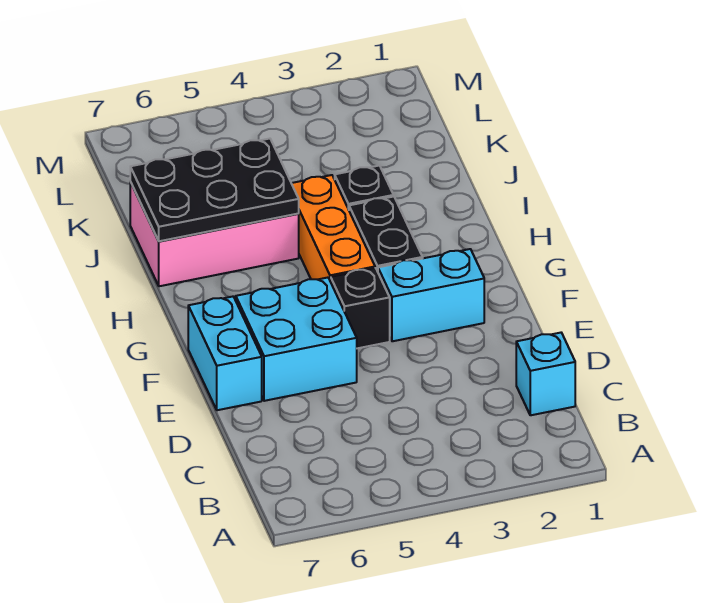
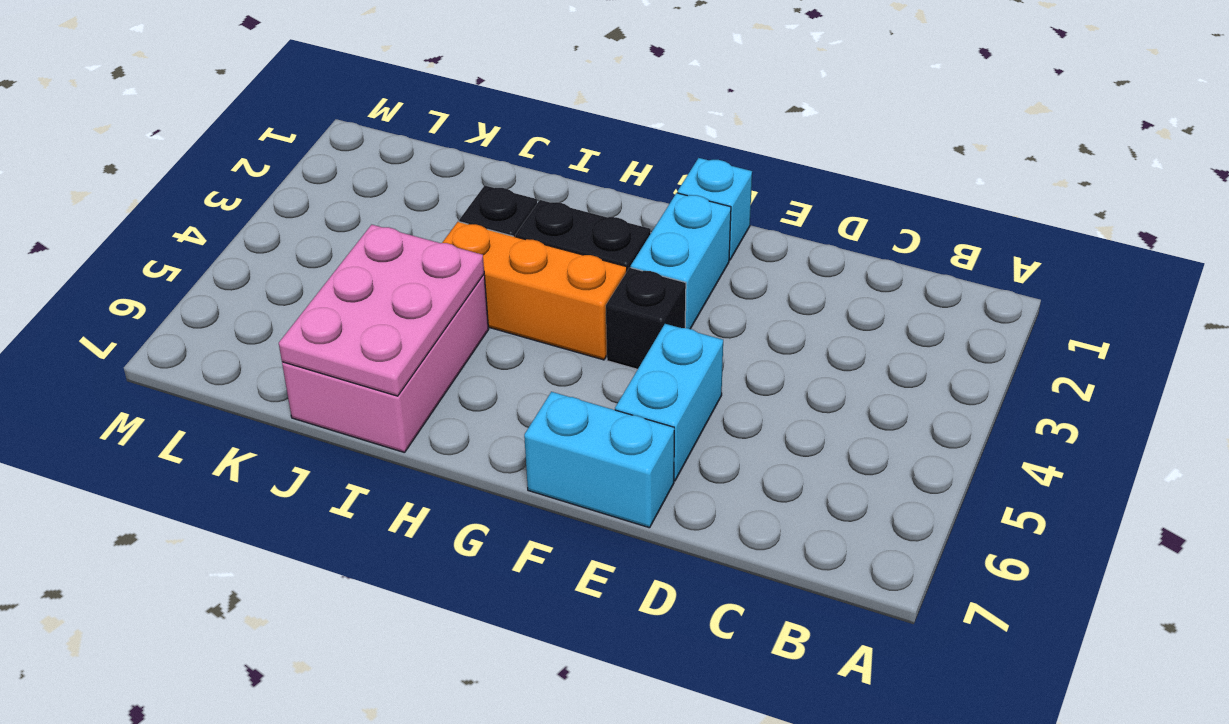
cyan brick C1 level 1 -> cyan brick F1 level 1
cyan brick E5:F6 level 1 -> cyan brick E5:E6 level 1
black plate I5:J7 level 2 -> pink plate I5:J7 level 2

